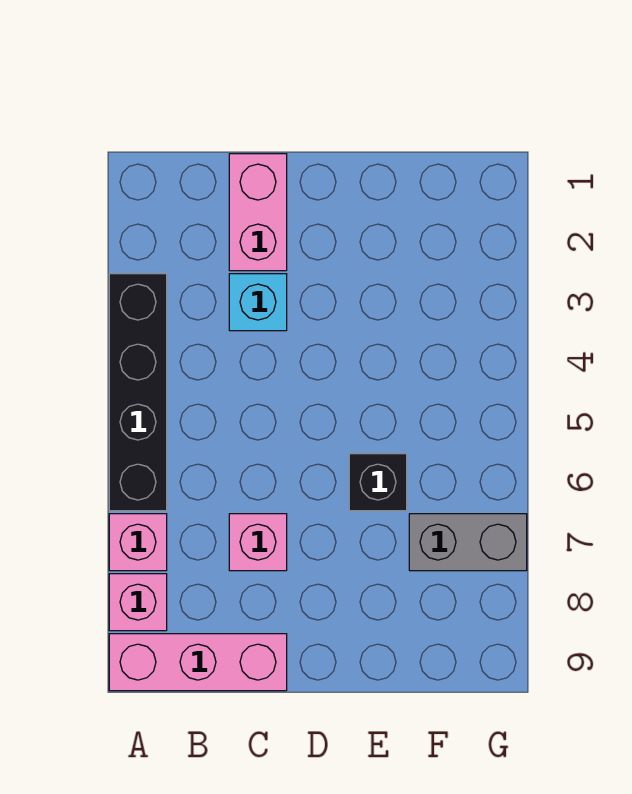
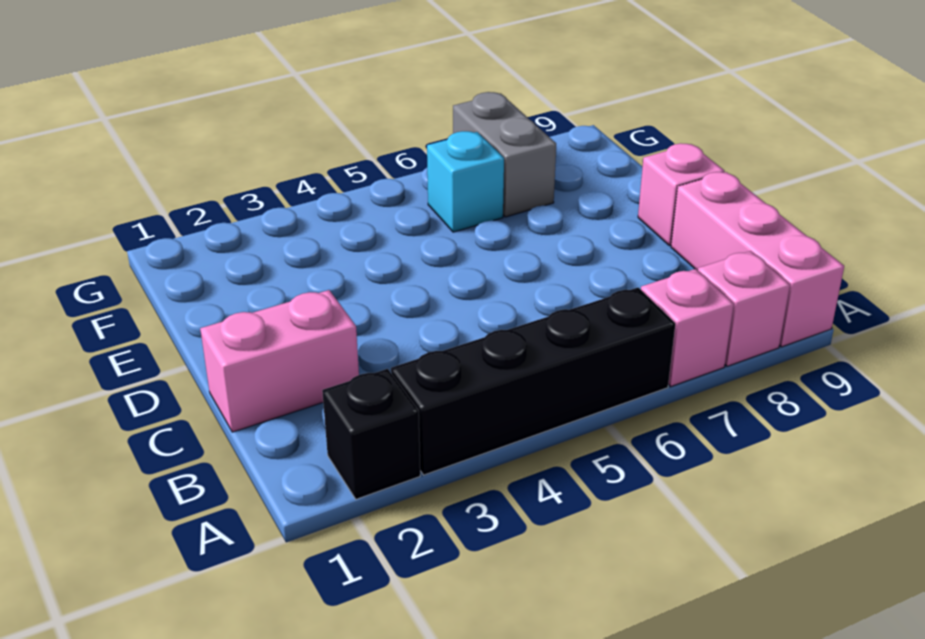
cyan brick C3 level 1 -> cyan brick F6 level 1
pink brick C7 level 1 -> pink brick D9 level 1
black brick E6 level 1 -> black brick A2 level 1

